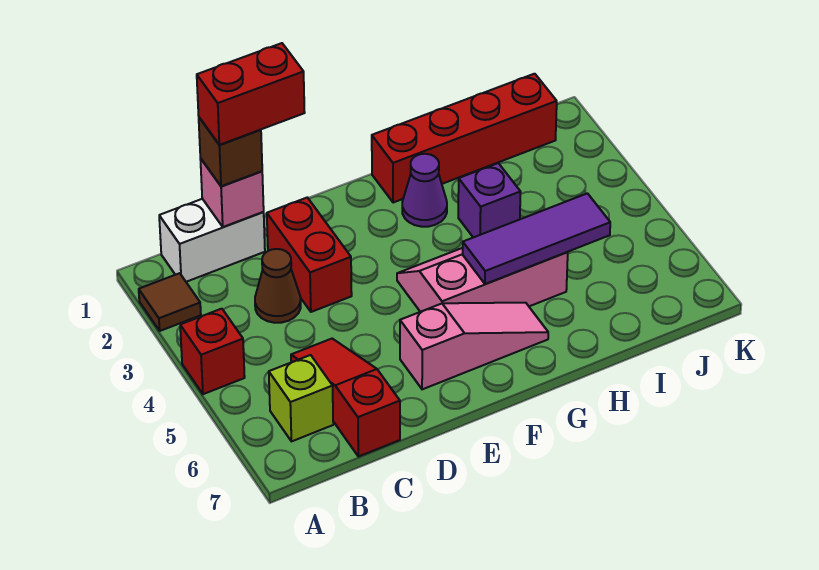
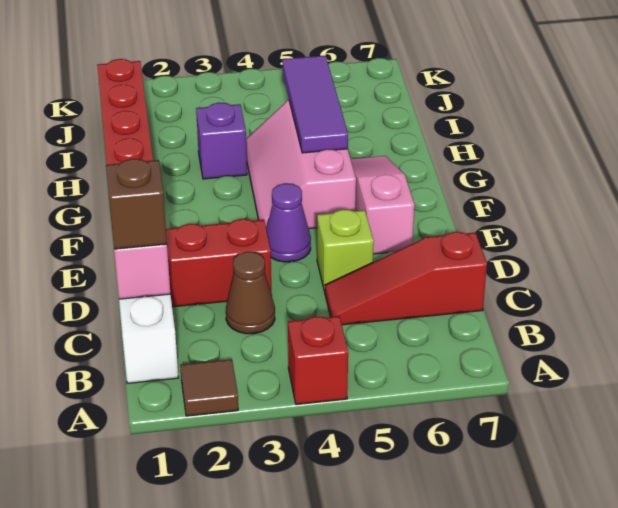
lime brick B6 level 1 -> lime brick D5 level 1
red brick C1:D1 level 4 -> none
purple cone G2 level 1 -> purple cone E4 level 1

